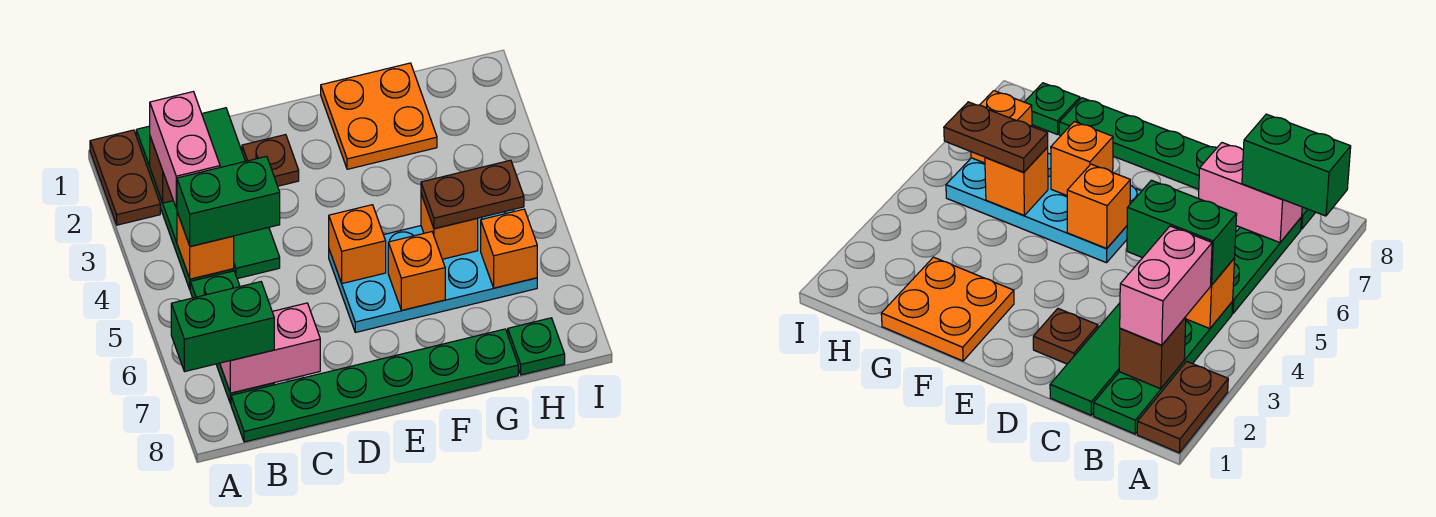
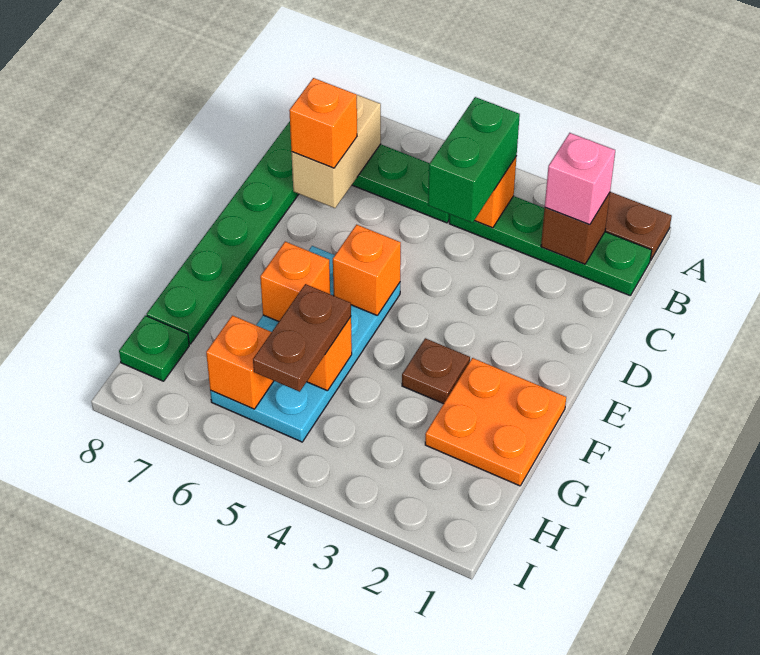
green brick A7:B7 level 3 -> none
pink brick B2:B3 level 3 -> pink brick B2 level 3
pink brick B7:C7 level 2 -> tan brick B7:C7 level 2
green tile C1:C4 level 1 -> none
none -> orange brick C7 level 3
brown plate D2 level 1 -> brown plate F3 level 1

